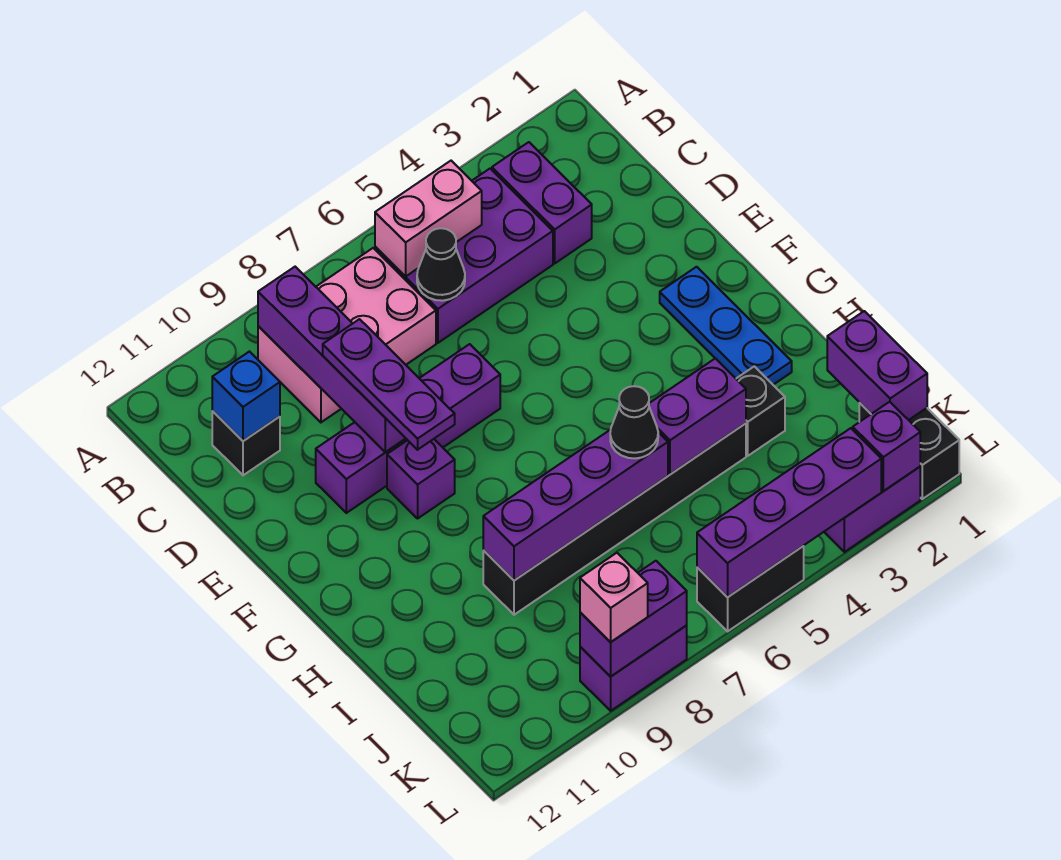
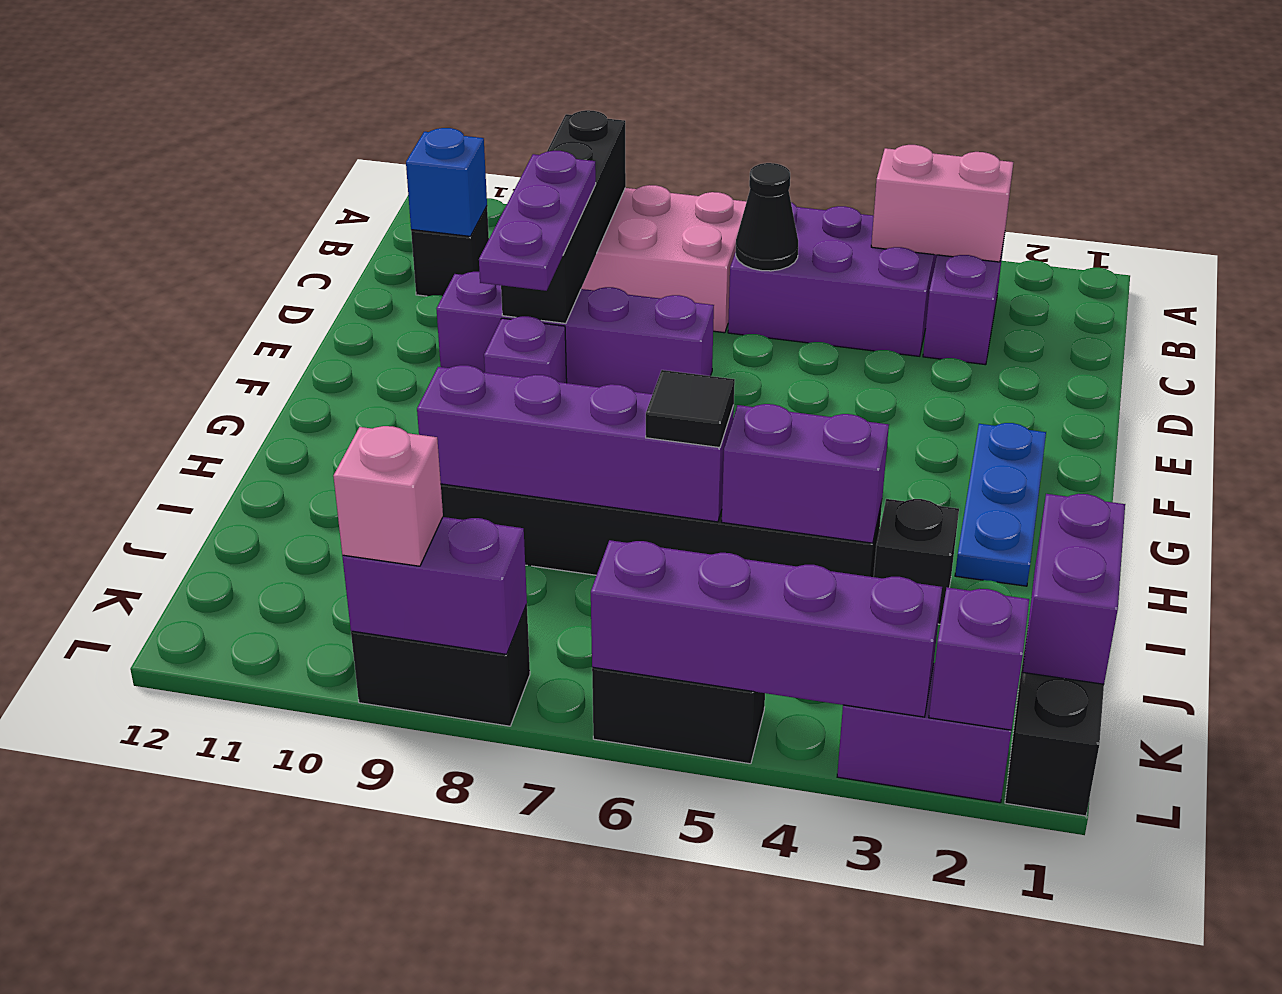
pink brick B5:B6 level 2 -> pink brick B3:B4 level 2
purple brick B9:E9 level 2 -> black brick B9:E9 level 2
black cone I6 level 3 -> black tile I6 level 3
purple brick L8:L9 level 1 -> black brick L8:L9 level 1

